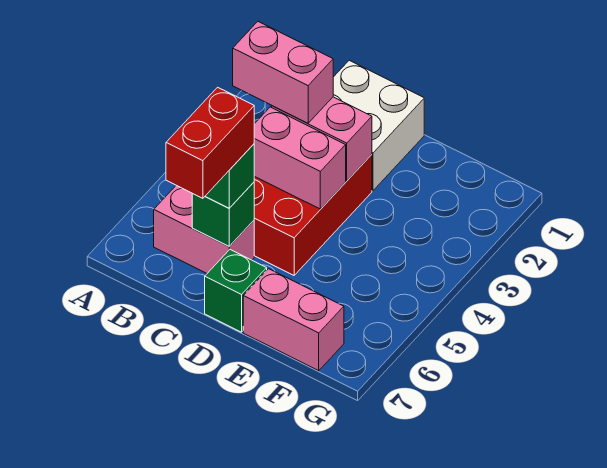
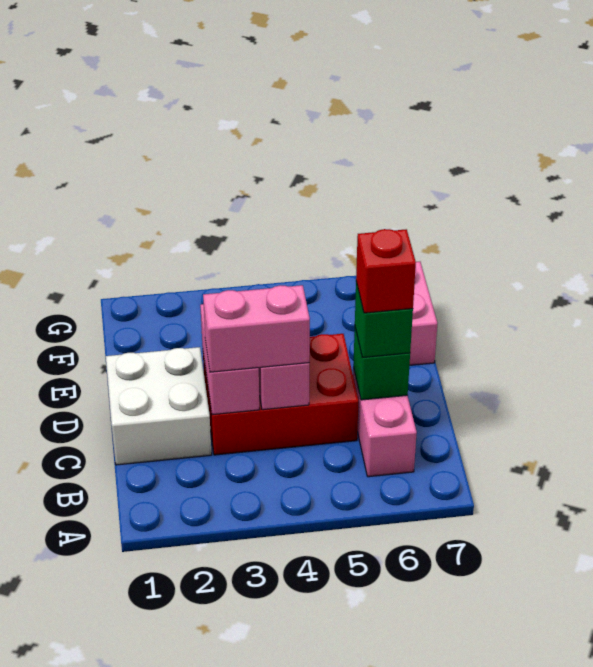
pink brick B3:C3 level 3 -> pink brick C3:C4 level 3
red brick C6:C7 level 4 -> red brick C6 level 4
green brick D7 level 1 -> none

